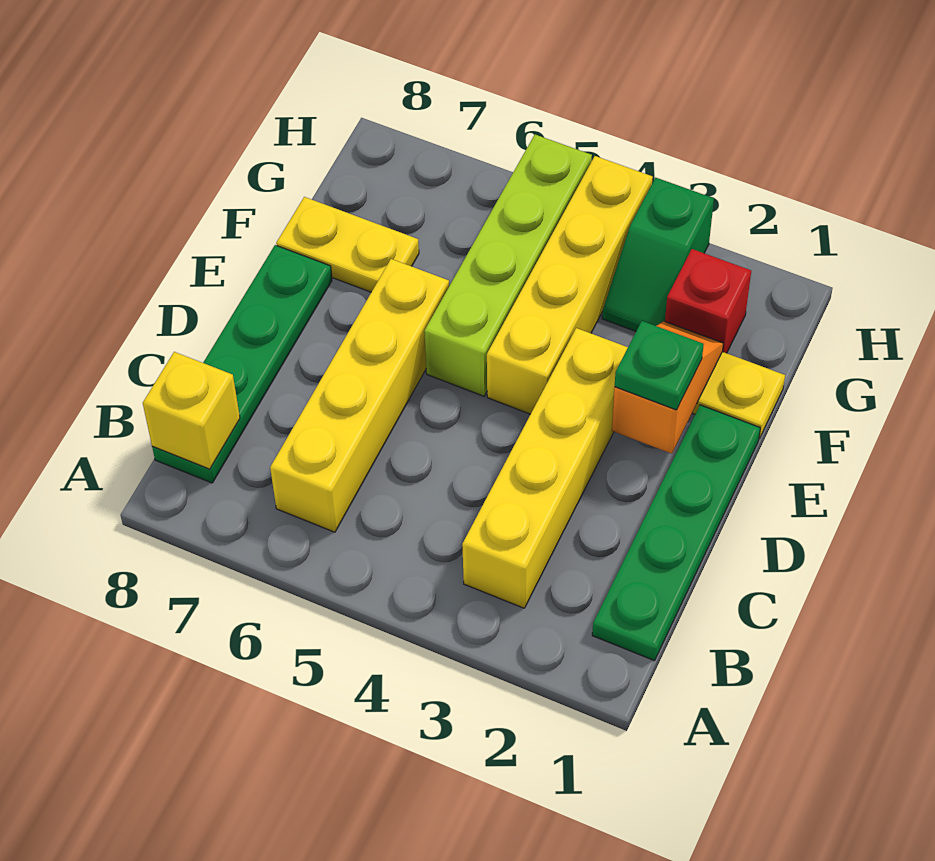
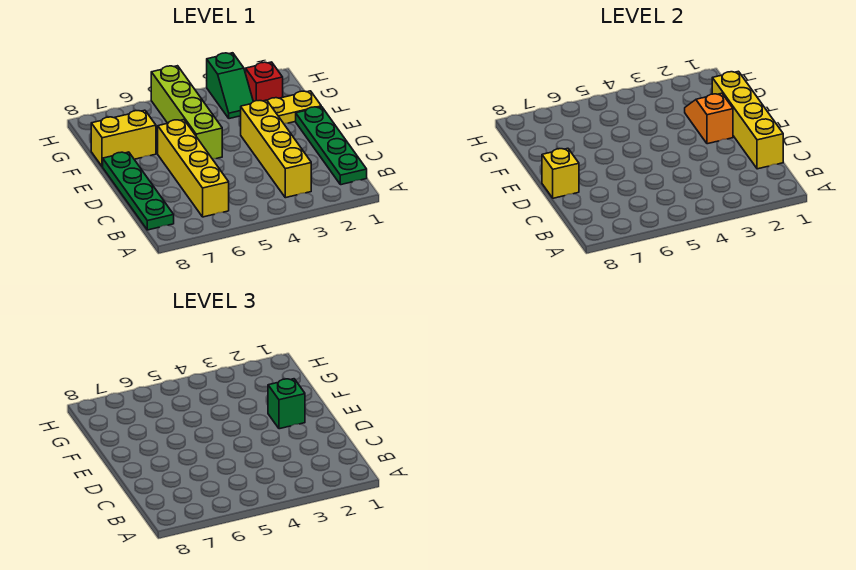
yellow brick B8 level 2 -> yellow brick D8 level 2
green plate E2 level 3 -> green brick E2 level 3
yellow brick E4:H4 level 1 -> yellow brick C1:F1 level 2
yellow plate F7:F8 level 1 -> yellow brick F7:F8 level 1

